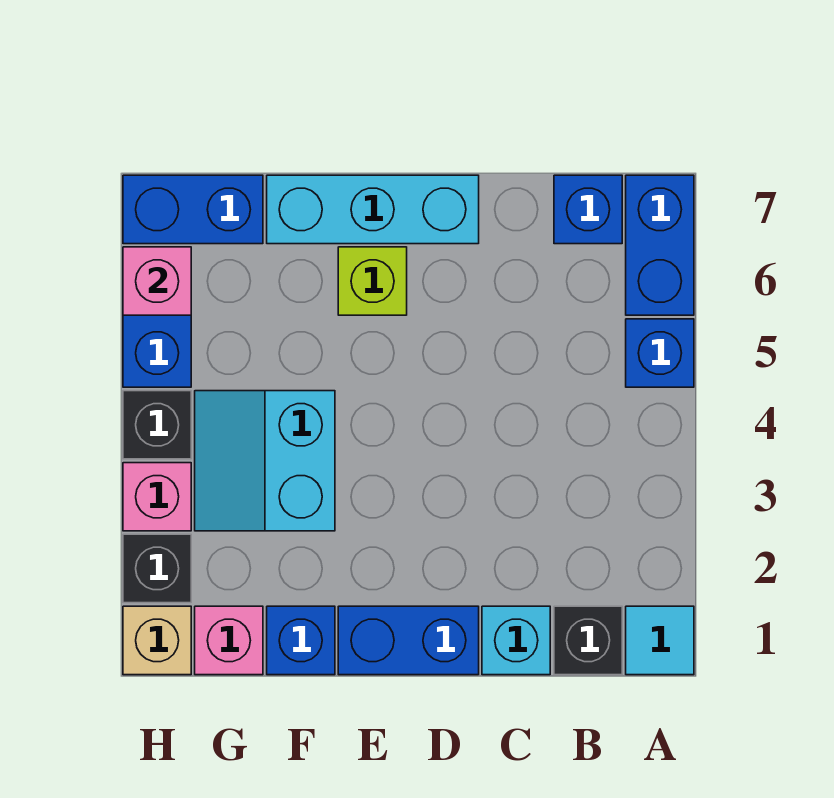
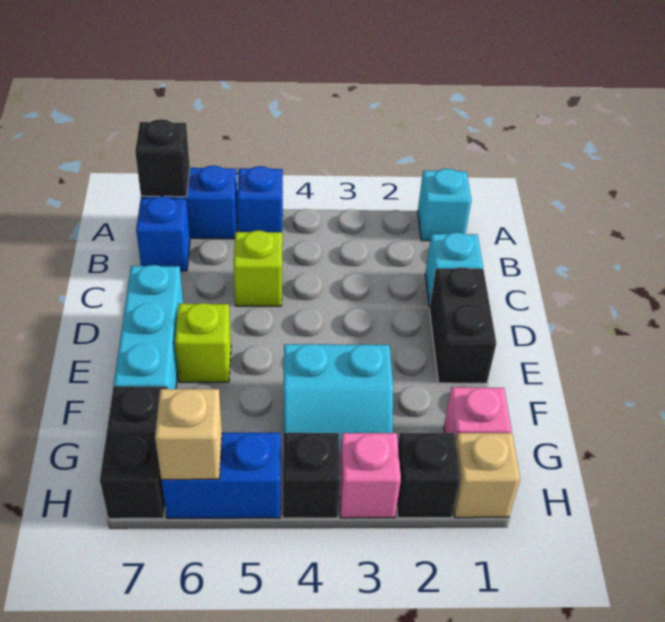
cyan tile A1 level 1 -> cyan brick A1 level 1
black brick B1 level 1 -> black brick A7 level 2
none -> lime brick C5 level 1
blue brick D1:E1 level 1 -> black brick D1:E1 level 1
blue brick F1 level 1 -> none
blue brick G7:H7 level 1 -> black brick G7:H7 level 1
pink brick H6 level 2 -> tan brick H6 level 2

